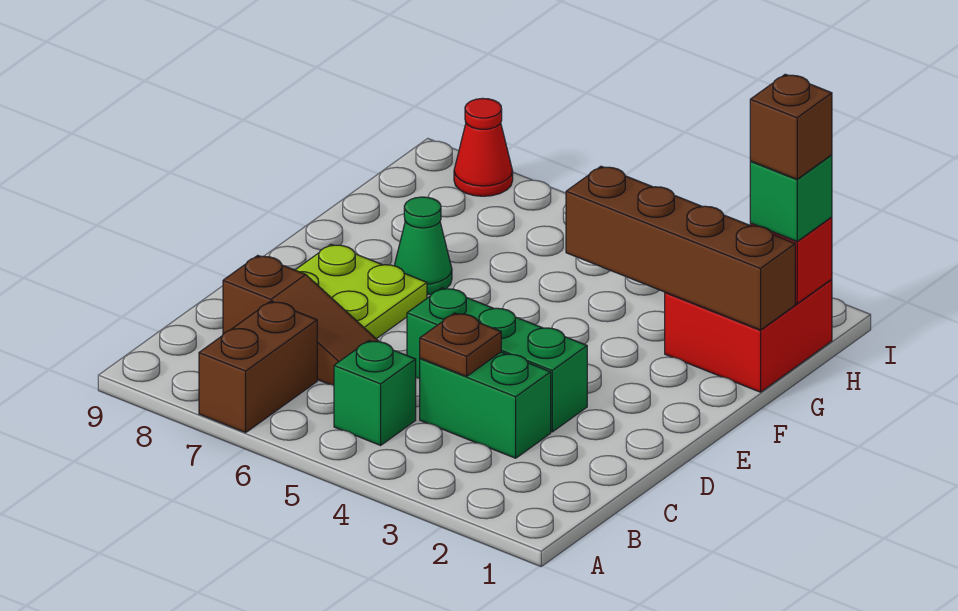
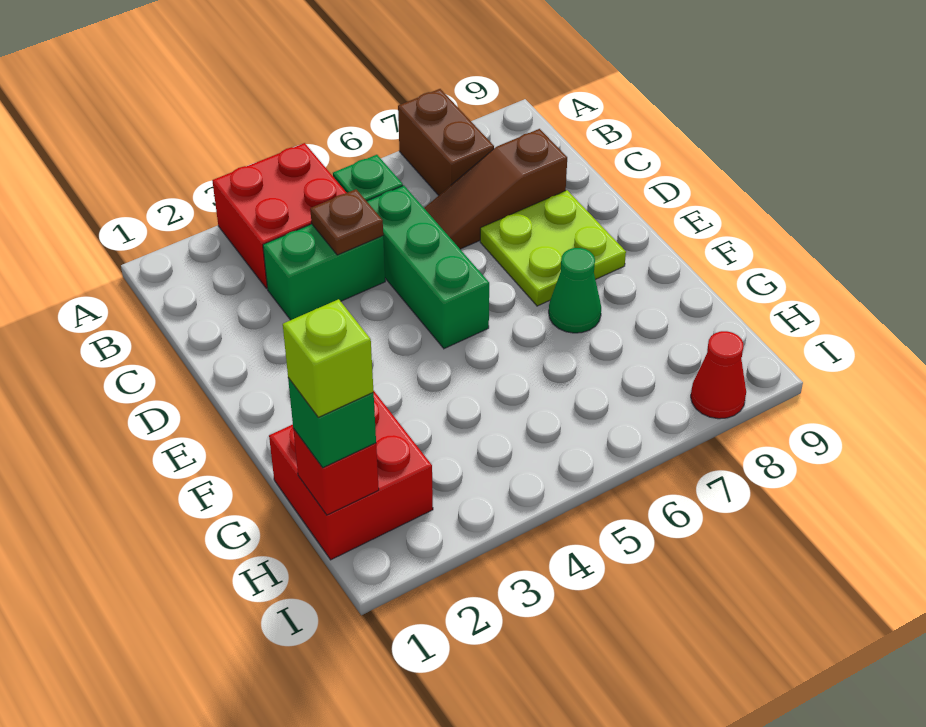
none -> red brick A3:B4 level 1
green brick D3:D5 level 1 -> green brick C5:E5 level 1
brown brick G1:G4 level 2 -> none
brown brick H1 level 4 -> lime brick H1 level 4

